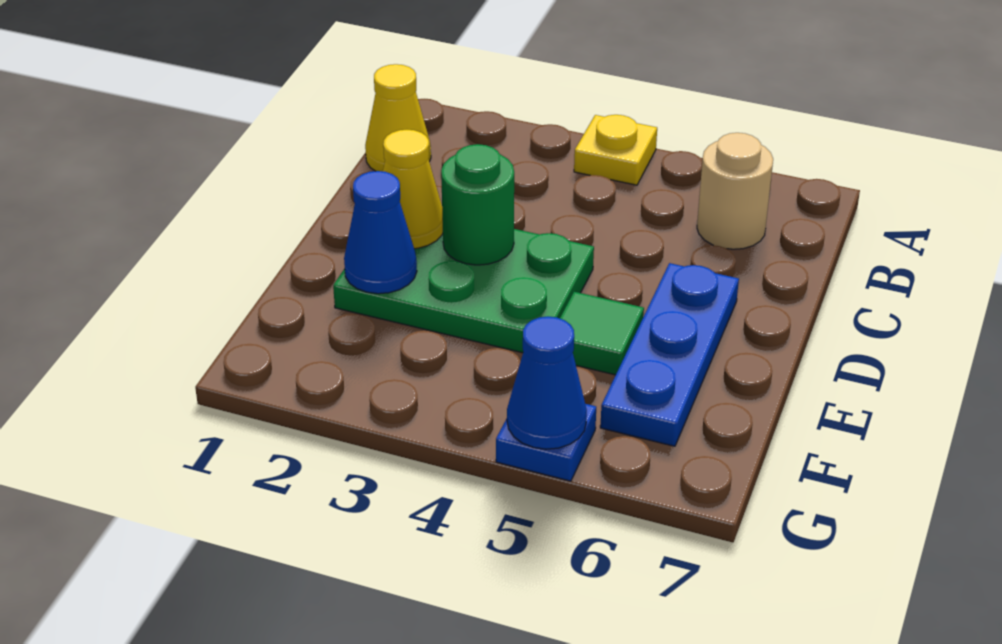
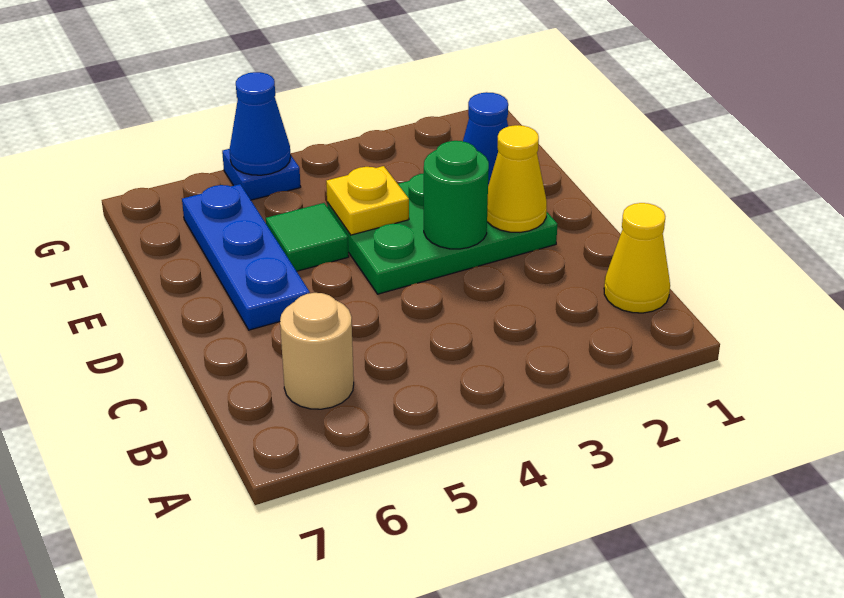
yellow plate A4 level 1 -> yellow plate E4 level 2

